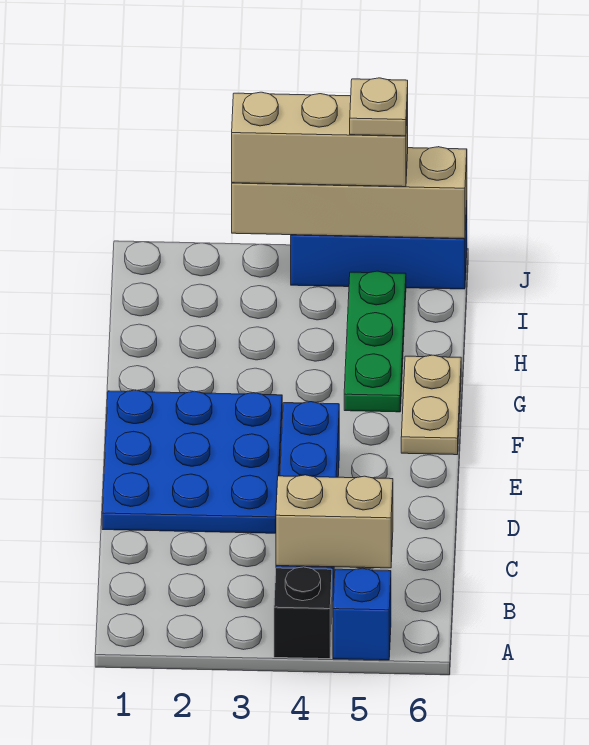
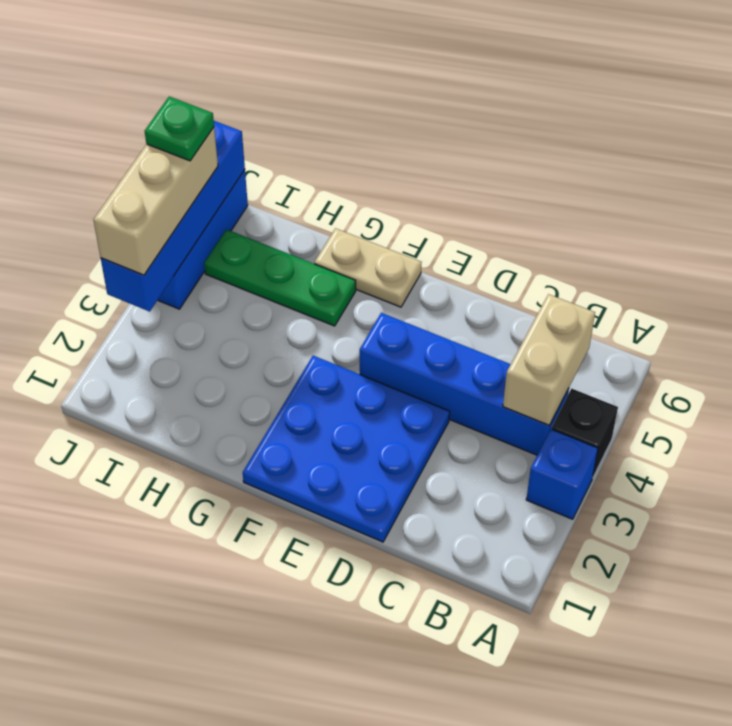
blue brick A5 level 1 -> blue brick A3 level 1
tan brick J3:J6 level 2 -> blue brick J3:J6 level 2
tan plate J5 level 4 -> green plate J5 level 4

